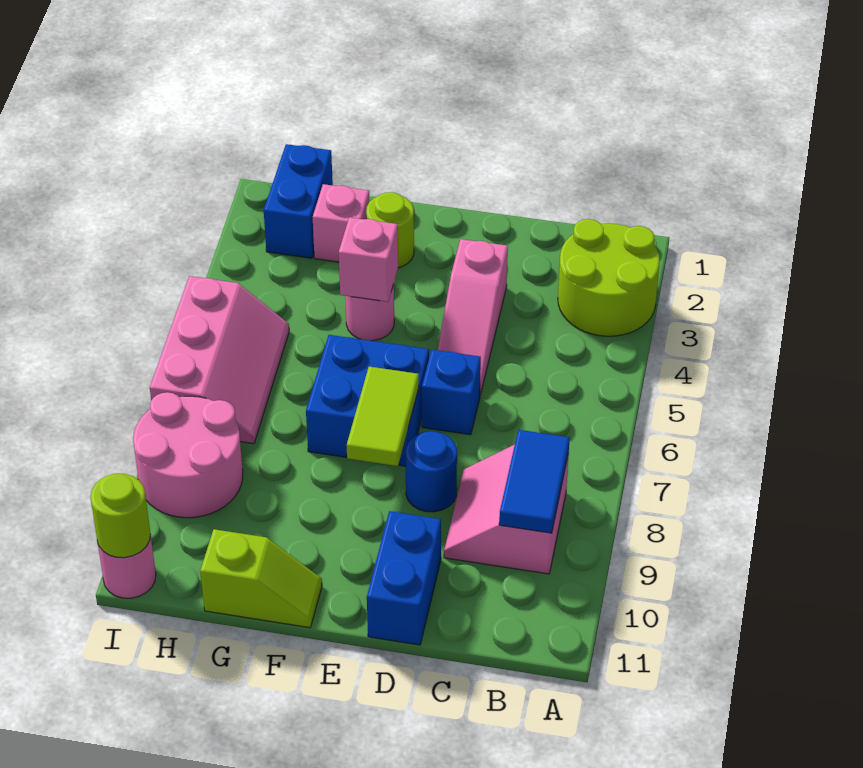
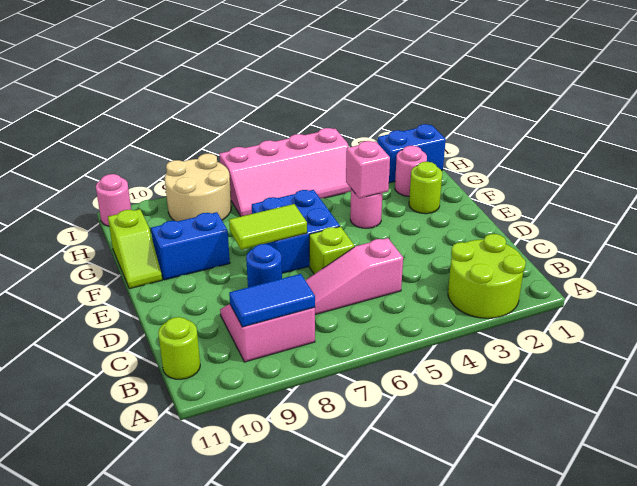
pink slope D3:D5 level 1 top 3 -> pink slope C5:C7 level 1 top 5
blue brick D6 level 1 -> lime brick D6 level 1
blue brick D10:D11 level 1 -> blue brick F9:F10 level 1
pink brick G2 level 1 -> pink round brick G2 level 1
pink slope H5:I7 level 1 top I -> pink slope H4:I7 level 1 top I
pink round brick H8:I9 level 1 -> tan round brick H8:I9 level 1
lime round brick I11 level 2 -> lime round brick B11 level 1

